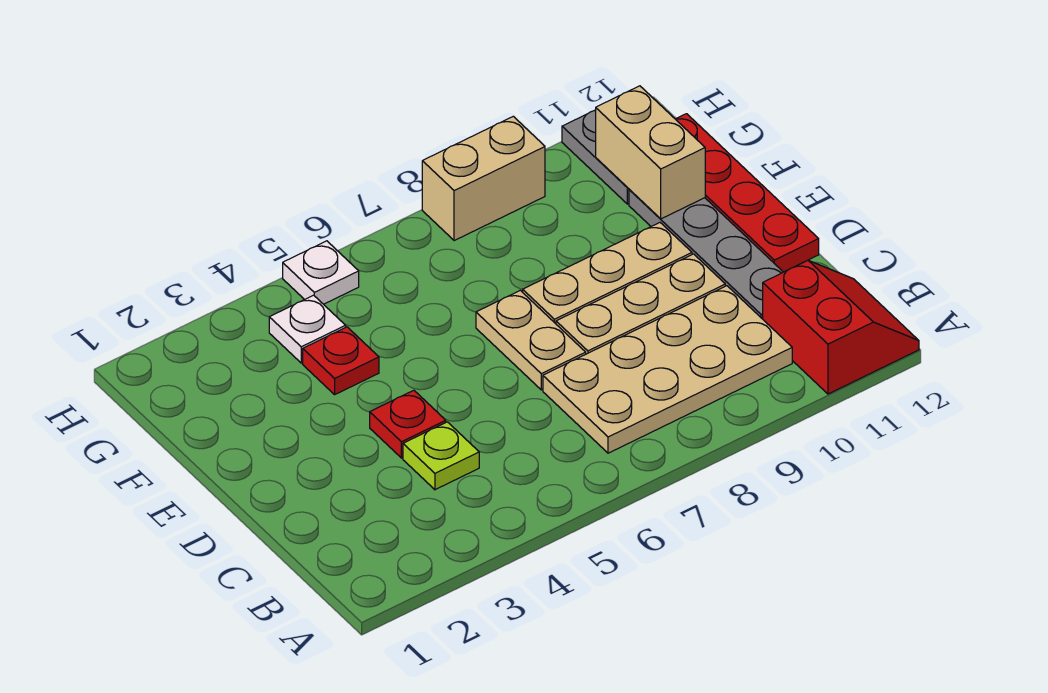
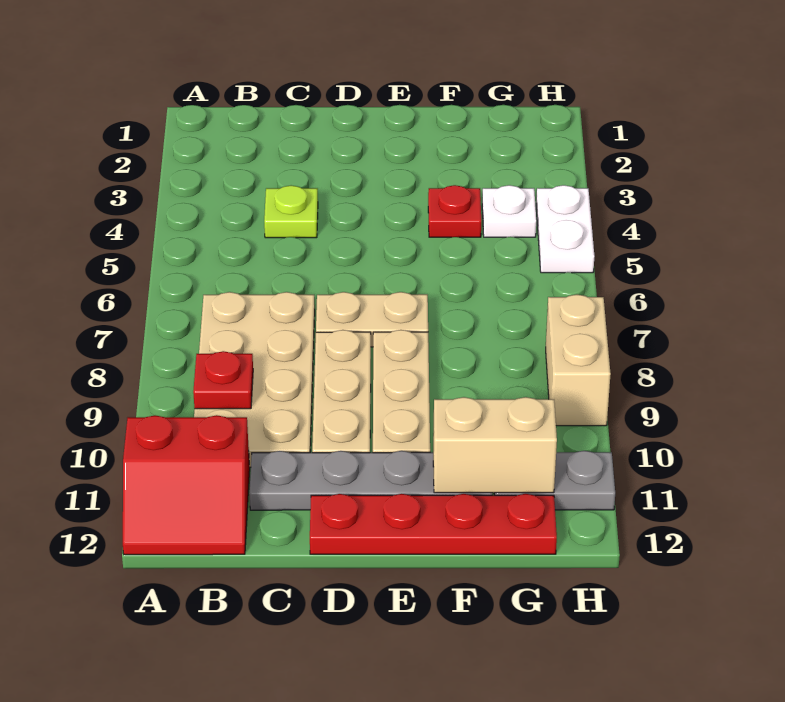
red plate D4 level 1 -> red plate B9 level 2
white plate H5 level 1 -> white plate H4:H5 level 1

